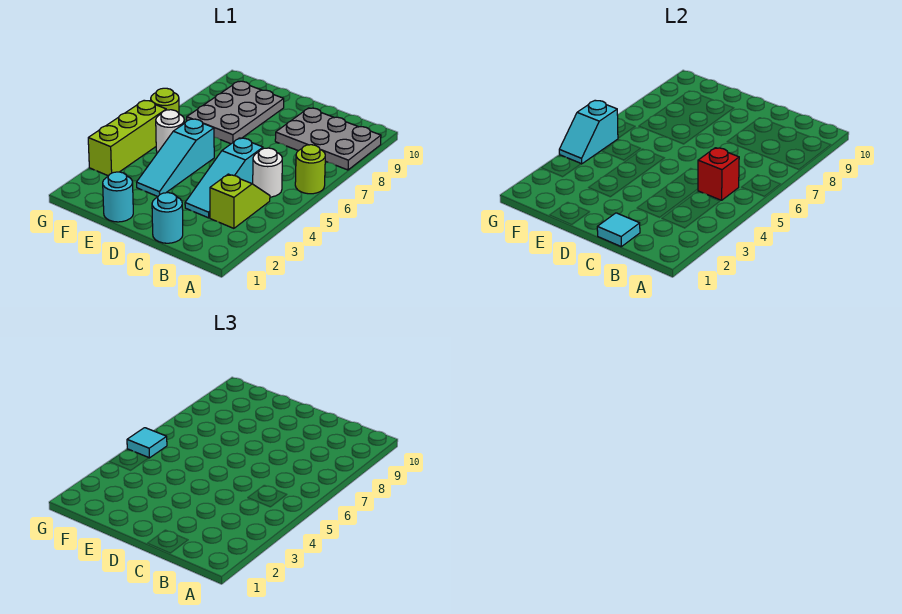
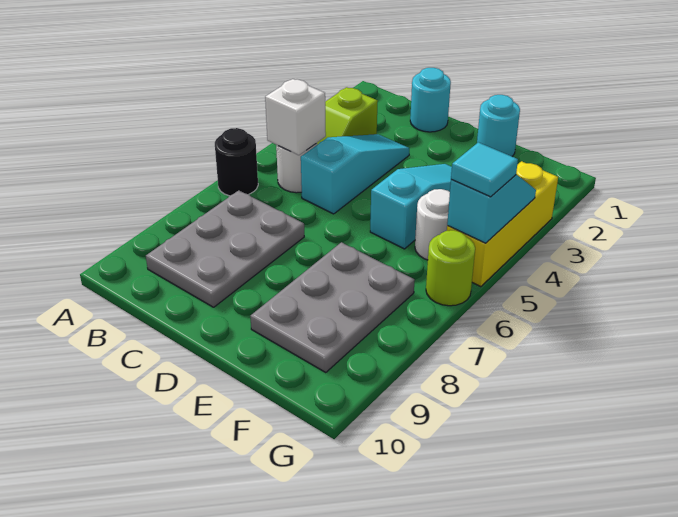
lime round brick A6 level 1 -> black round brick A6 level 1
grey plate A8:C9 level 1 -> grey plate B7:C9 level 1
red brick B5 level 2 -> white brick B5 level 2
cyan tile C1 level 2 -> none
lime brick G3:G5 level 1 -> yellow brick G3:G5 level 1

